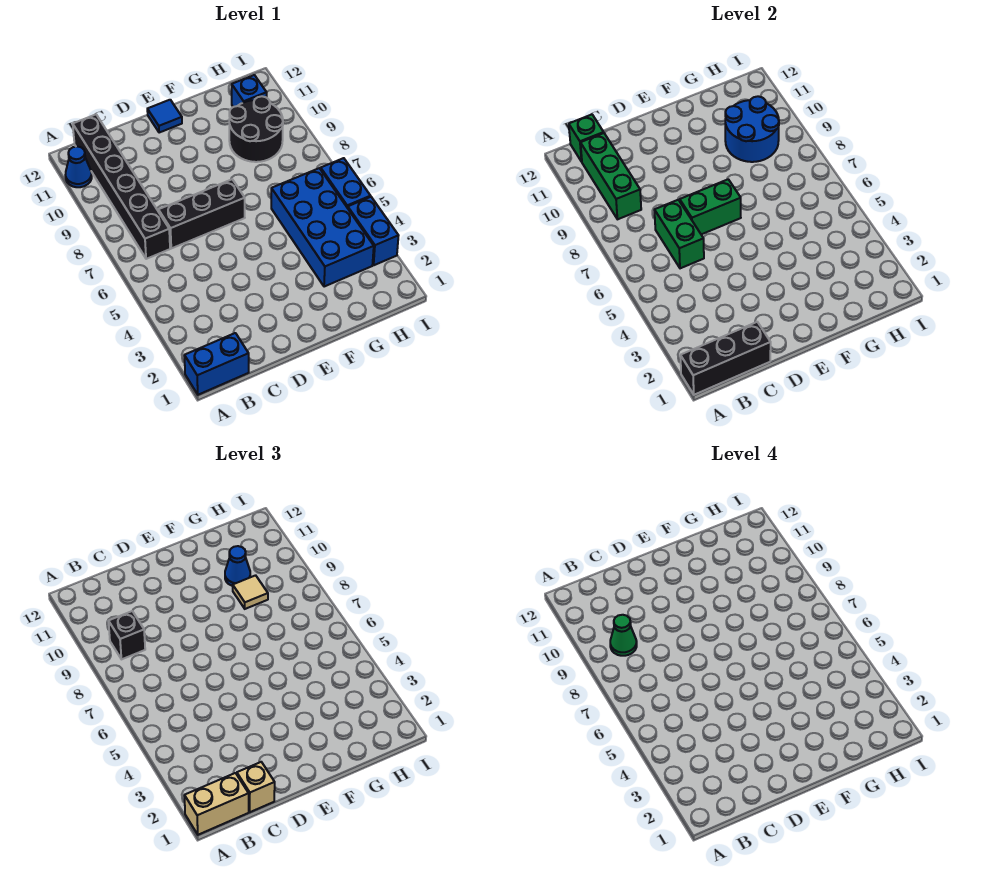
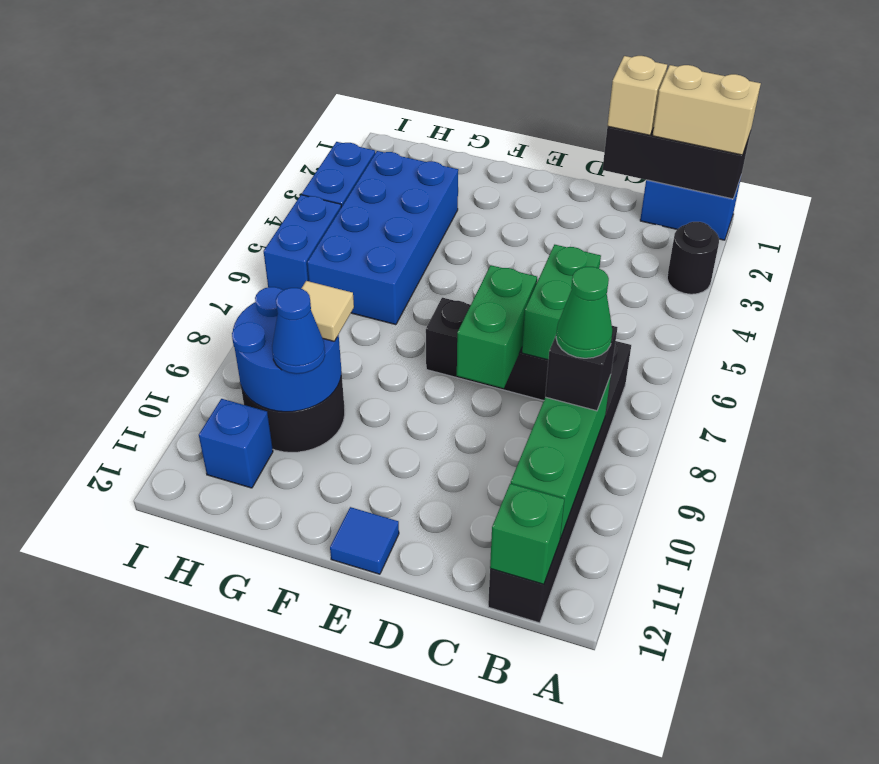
none -> black round brick A3 level 1
blue cone A11 level 1 -> none
green brick D7:E7 level 2 -> green brick D7:D8 level 2

